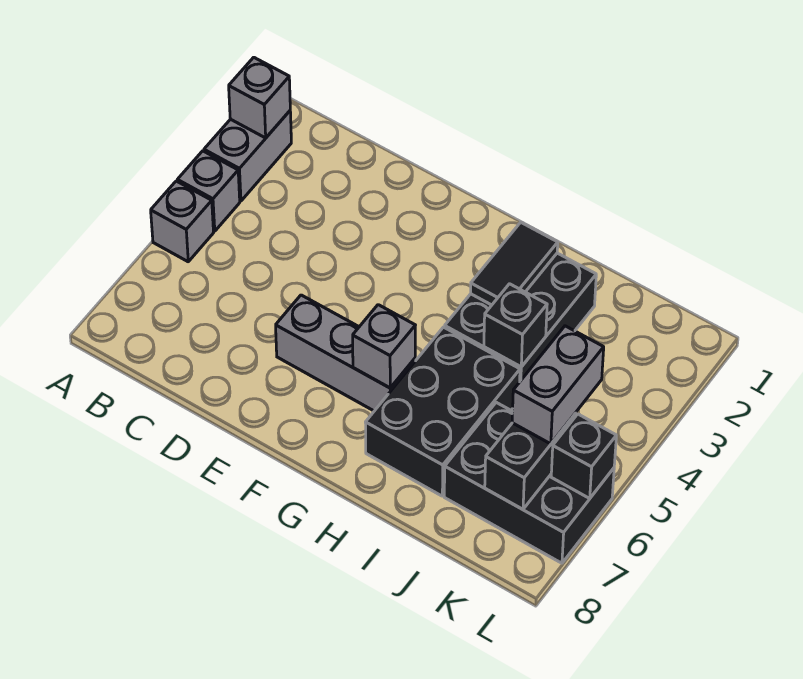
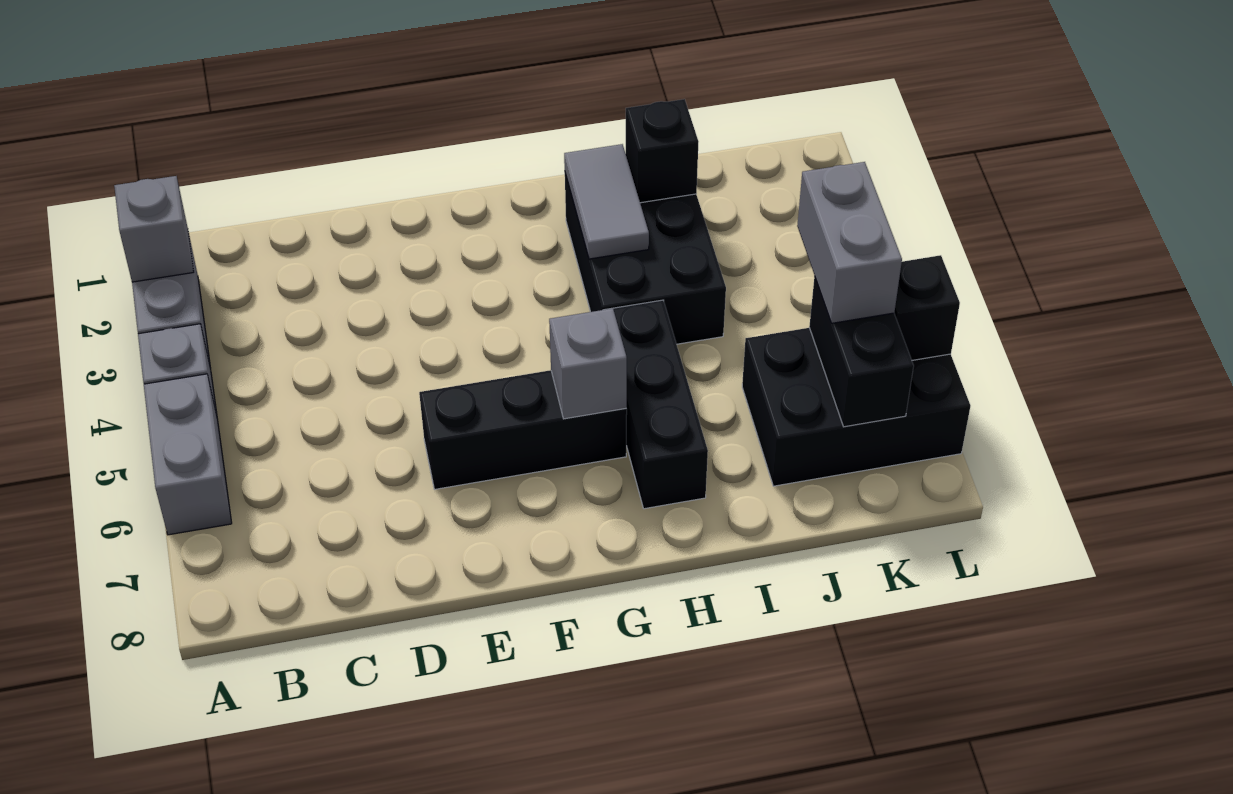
grey brick A5 level 1 -> grey brick A5:A6 level 1
grey brick E6:G6 level 1 -> black brick E6:G6 level 1
black tile H2:H3 level 2 -> grey tile H2:H3 level 2
black brick H5:I7 level 1 -> black brick H5:H7 level 1
black brick I4 level 2 -> black brick I2 level 2

